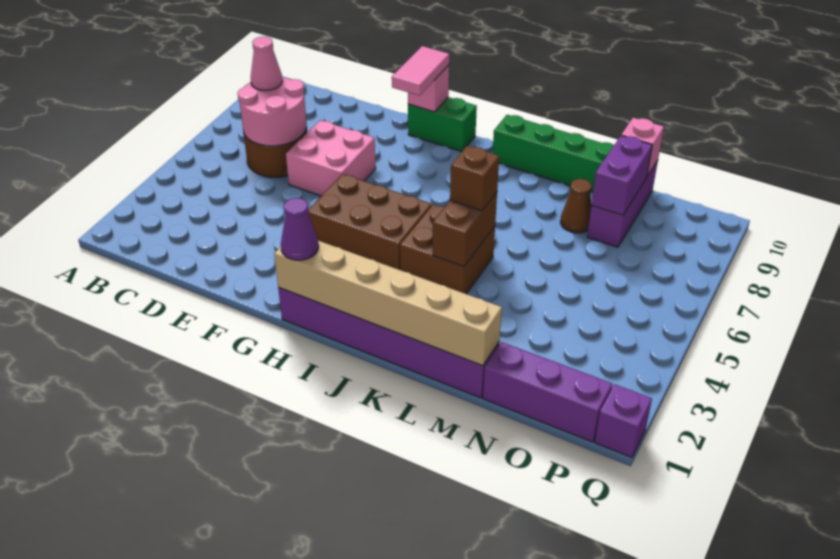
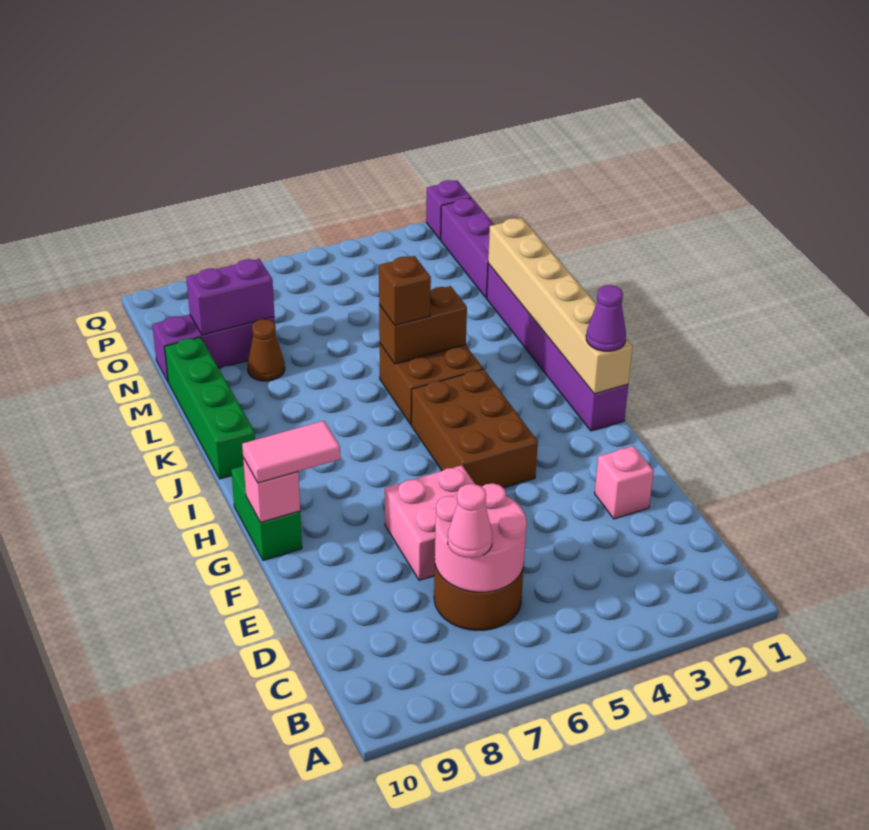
pink brick N10 level 2 -> pink brick E2 level 1

